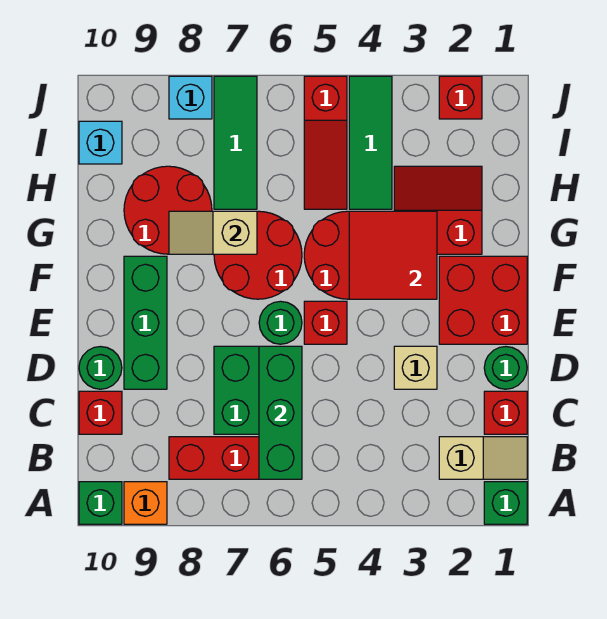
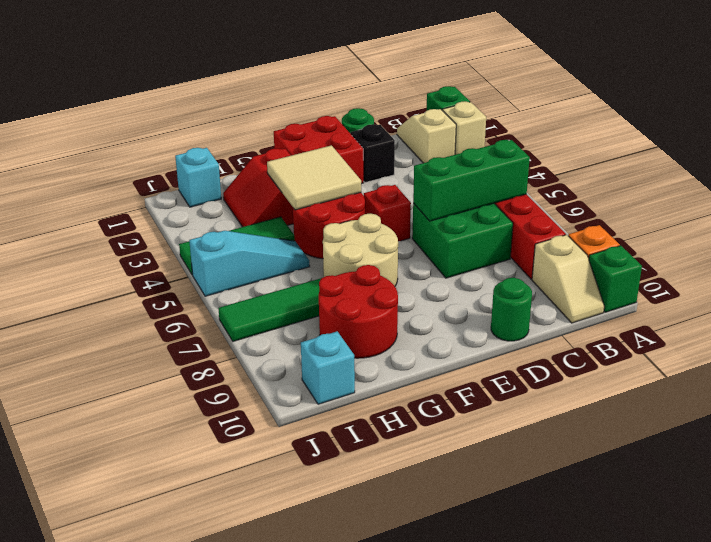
red brick C1 level 1 -> none
red brick C10 level 1 -> none
none -> black brick D2 level 1
tan brick D3 level 1 -> tan brick A2 level 1
green brick D9:F9 level 1 -> none
green round brick E6 level 1 -> none
red tile F3:G4 level 2 -> tan tile F3:G4 level 2
red round brick F6:G7 level 1 -> tan round brick F6:G7 level 1
tan slope G7:G8 level 2 top 7 -> tan slope B9:B10 level 1 top 9
red slope H5:J5 level 1 top J -> cyan slope H5:J5 level 1 top J
red brick J2 level 1 -> none
cyan brick J8 level 1 -> cyan brick I1 level 1

